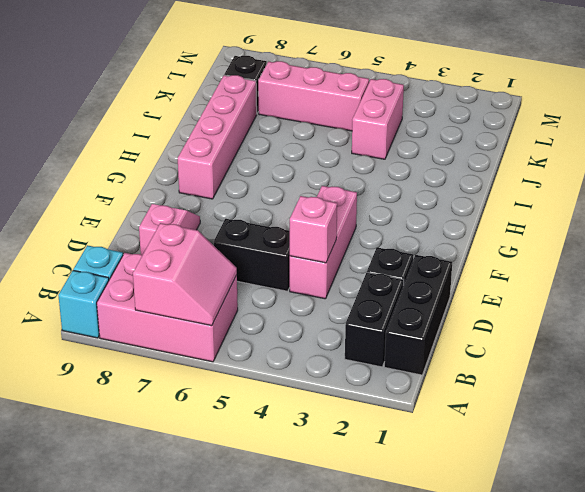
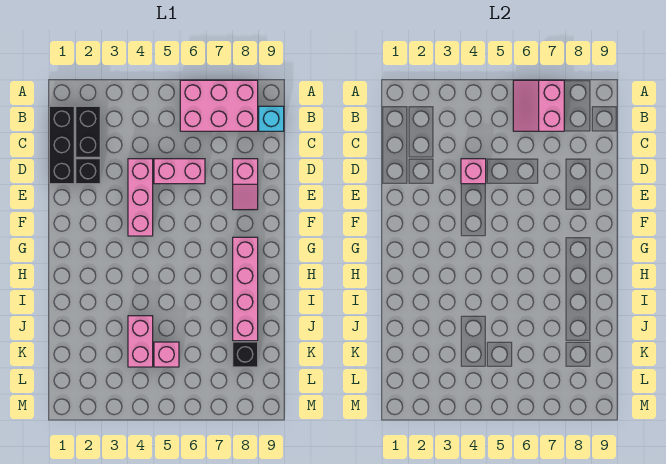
cyan brick A9 level 1 -> none
black brick D5:D6 level 1 -> pink brick D5:D6 level 1
pink brick K5:K7 level 1 -> pink brick K5 level 1

